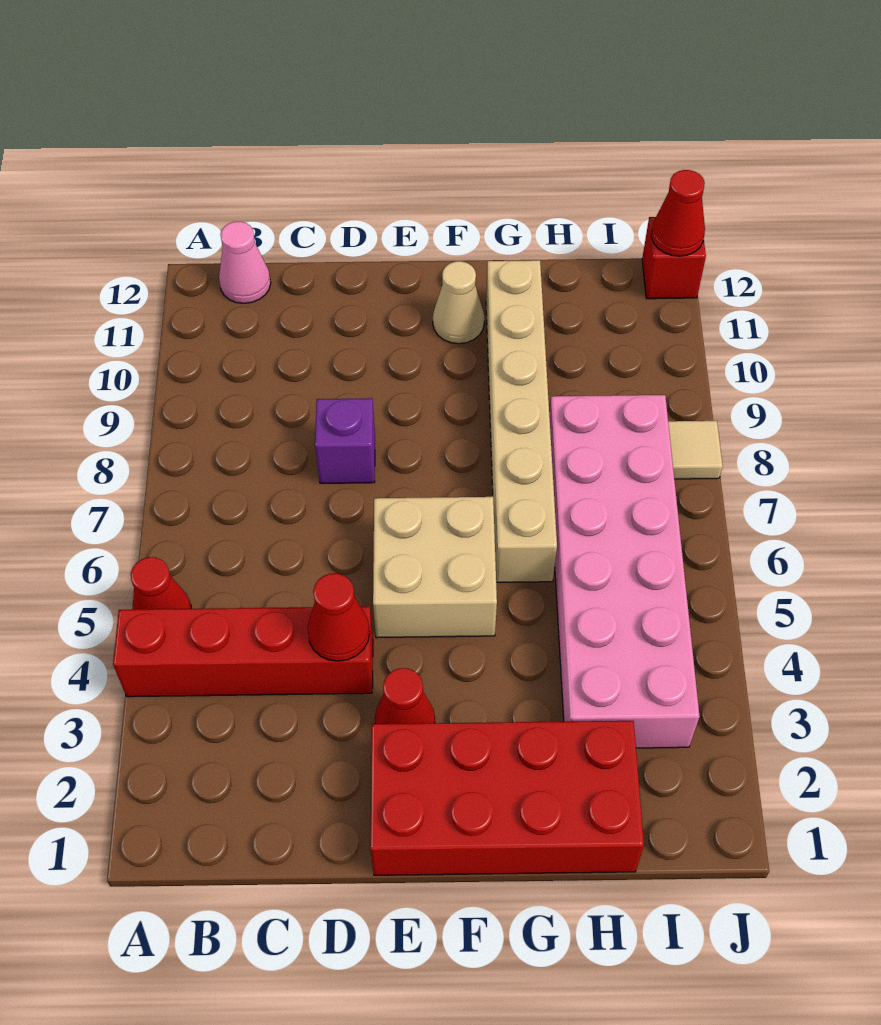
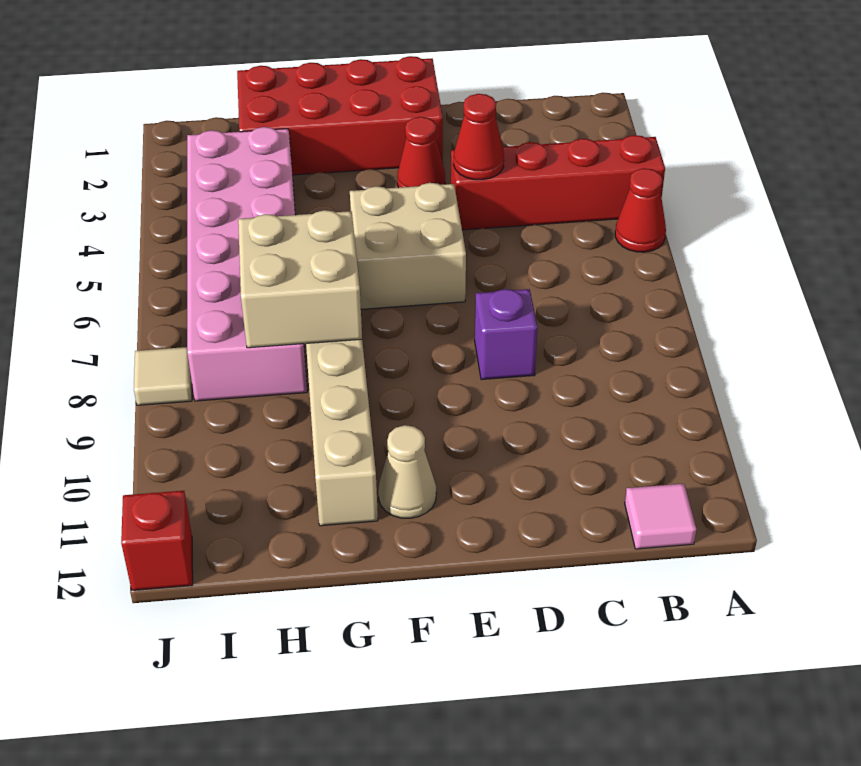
pink cone B12 level 1 -> pink tile B12 level 1
none -> tan brick G7:H8 level 2
red cone J12 level 2 -> none

